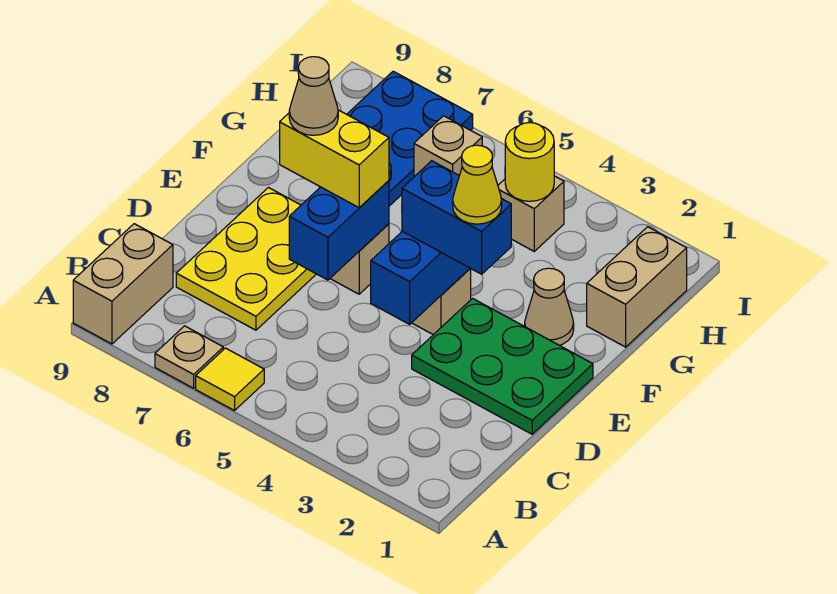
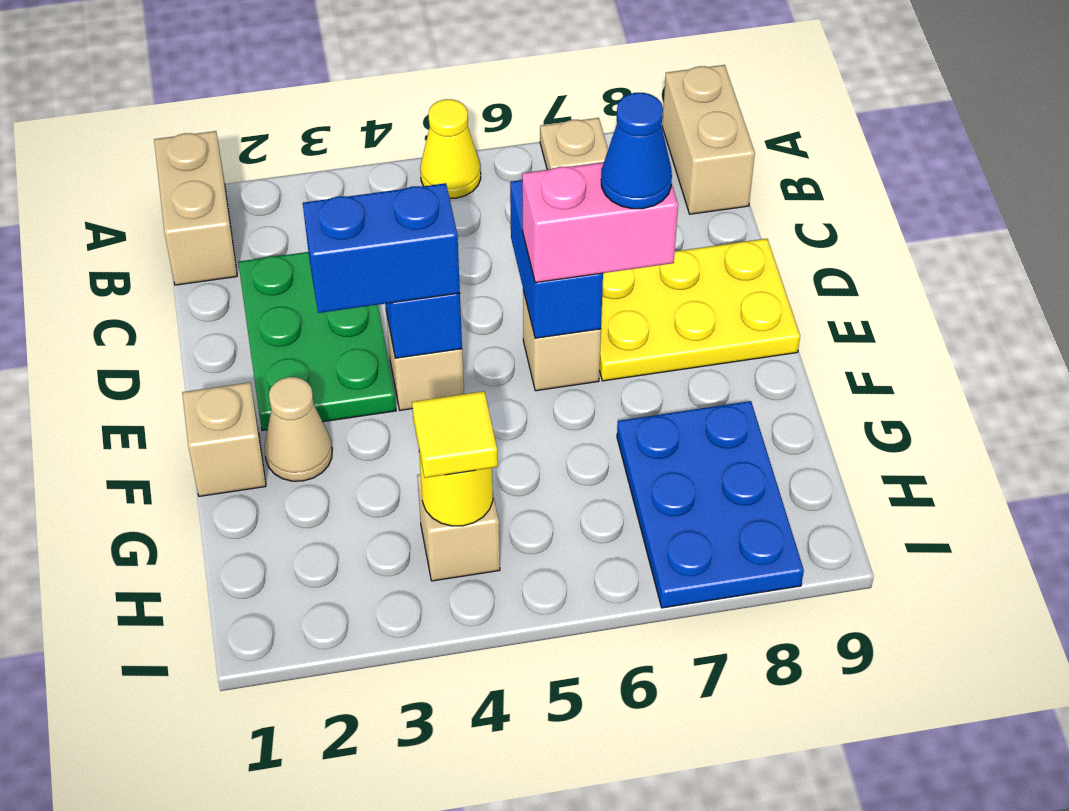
yellow tile A6 level 1 -> yellow tile H4 level 3
yellow plate C7:E8 level 1 -> yellow plate D7:E9 level 1
green plate D1:E3 level 1 -> green plate C2:E3 level 1
yellow cone E3 level 4 -> yellow cone A5 level 1
yellow brick E6:E7 level 3 -> pink brick E6:E7 level 3
tan cone E7 level 4 -> blue cone E7 level 4
tan brick G1:H1 level 1 -> tan brick A1:B1 level 1
tan brick H6 level 1 -> tan brick F1 level 1

